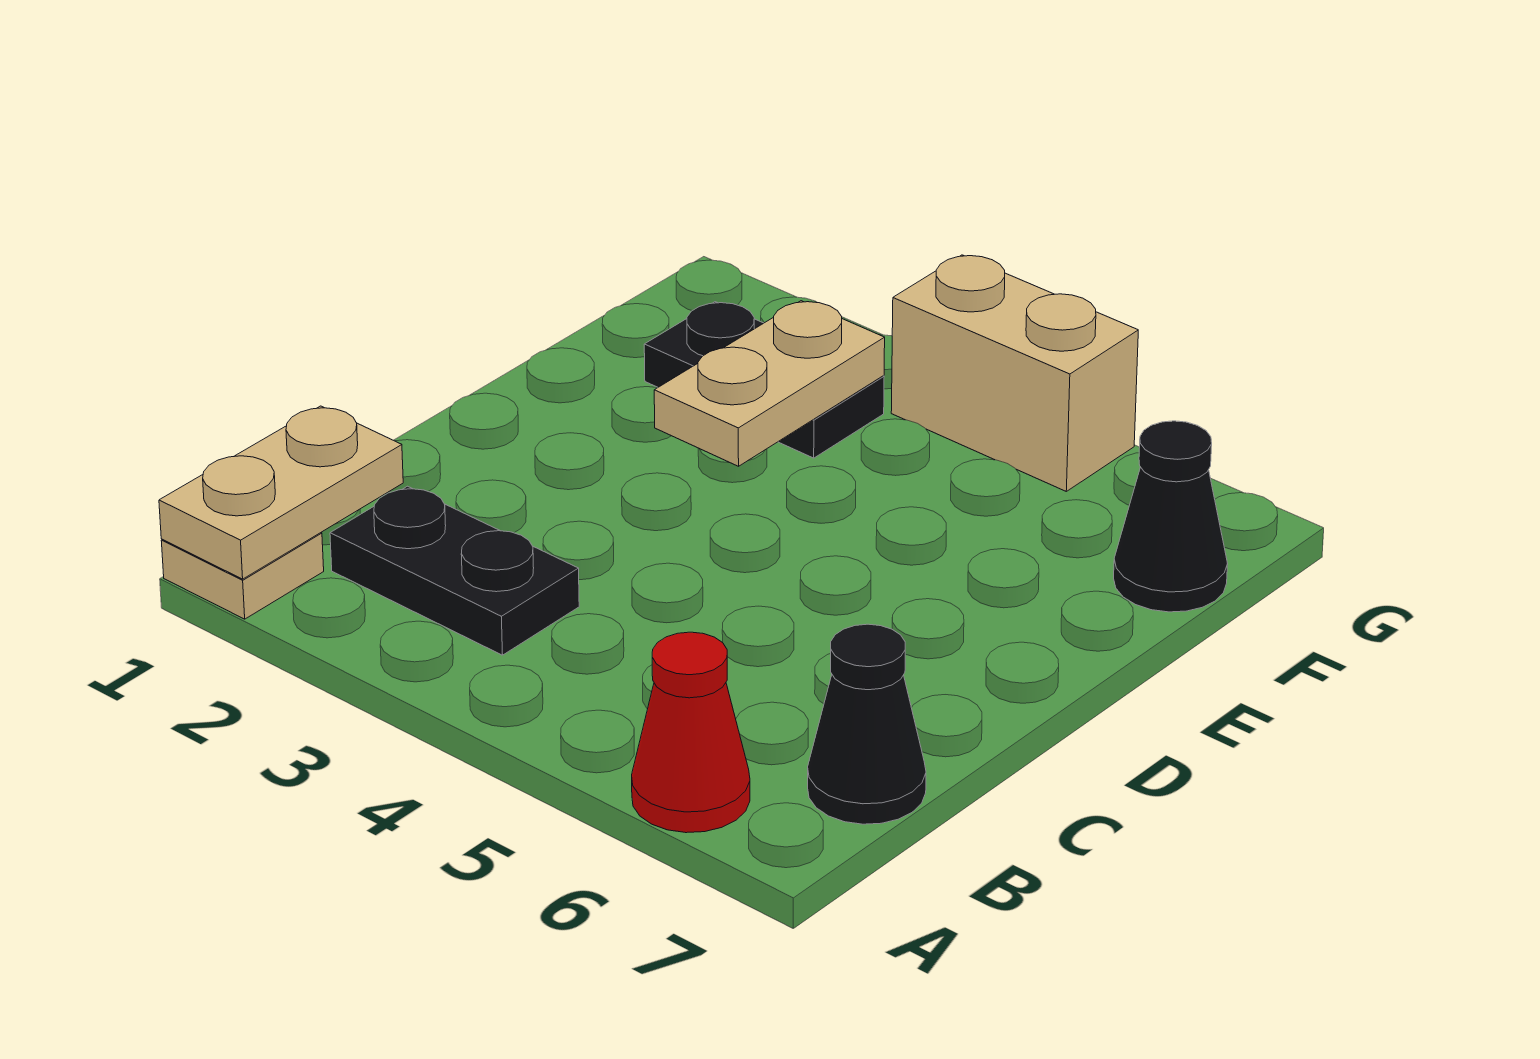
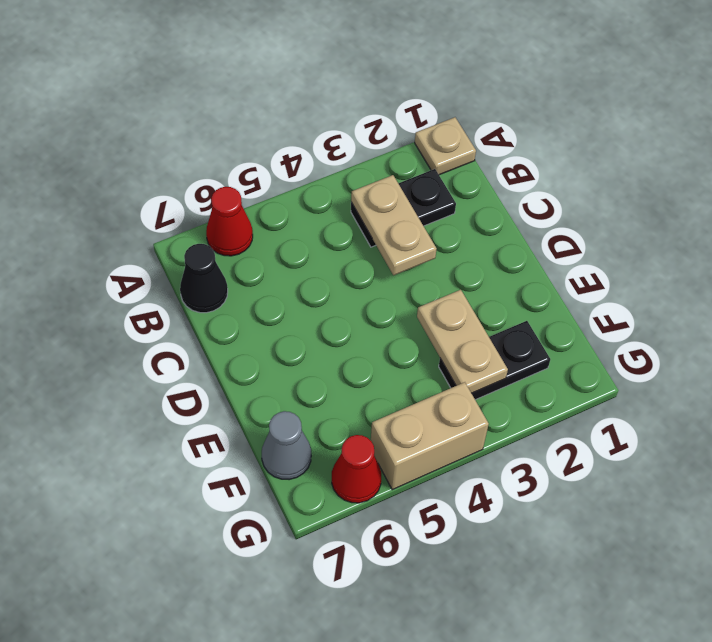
tan plate A1:B1 level 2 -> tan plate B3:C3 level 2
black cone F7 level 1 -> grey cone F7 level 1
none -> red cone G6 level 1

